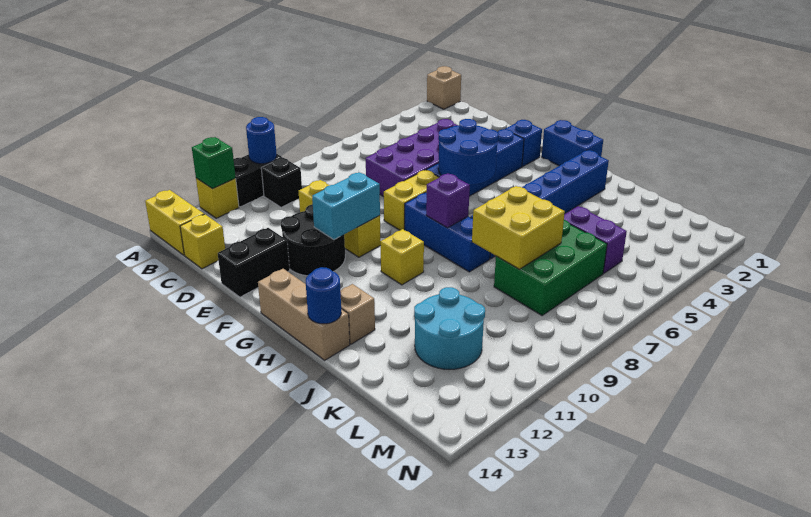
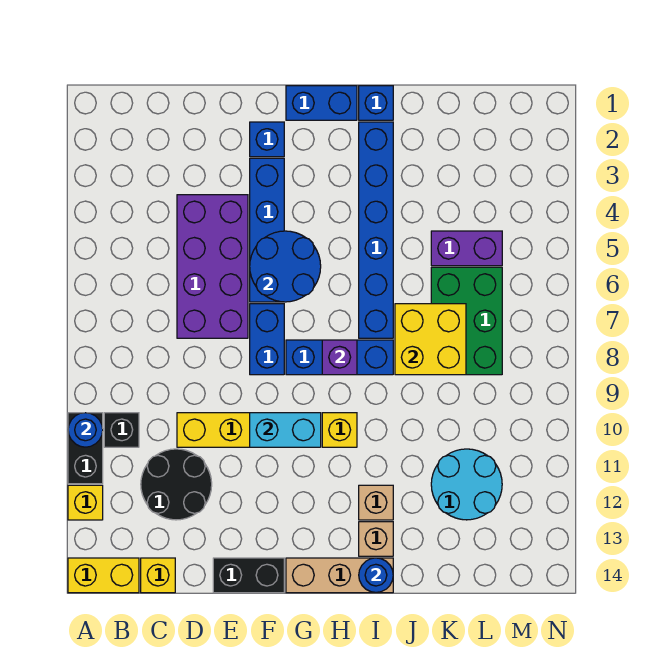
tan brick A1 level 1 -> tan brick I12 level 1
green brick A12 level 2 -> none
black round brick E11:F12 level 1 -> black round brick C11:D12 level 1
black brick E13:E14 level 1 -> black brick E14:F14 level 1
yellow brick F7:F8 level 1 -> blue brick F7:F8 level 1
cyan brick F10:F11 level 2 -> cyan brick F10:G10 level 2
none -> blue brick I1 level 1

